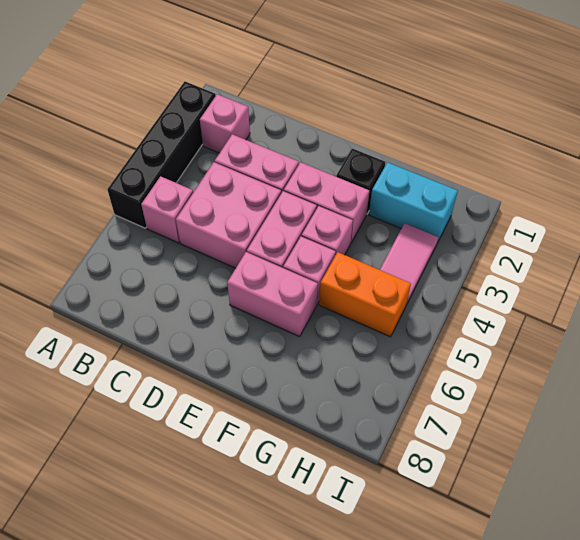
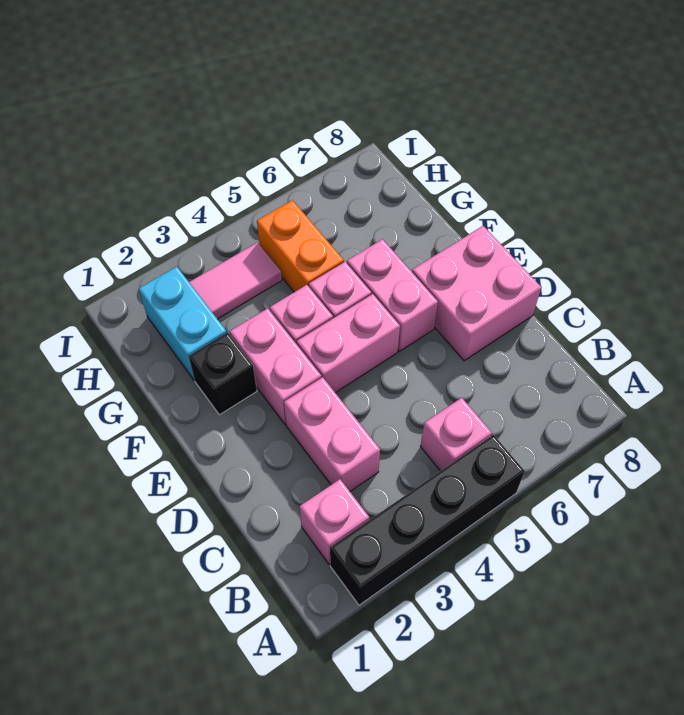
pink brick C4:D5 level 1 -> pink brick D7:E8 level 1

